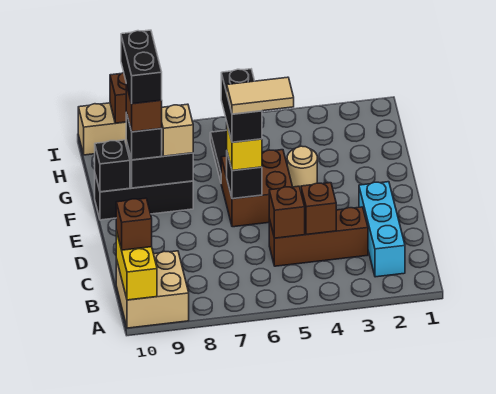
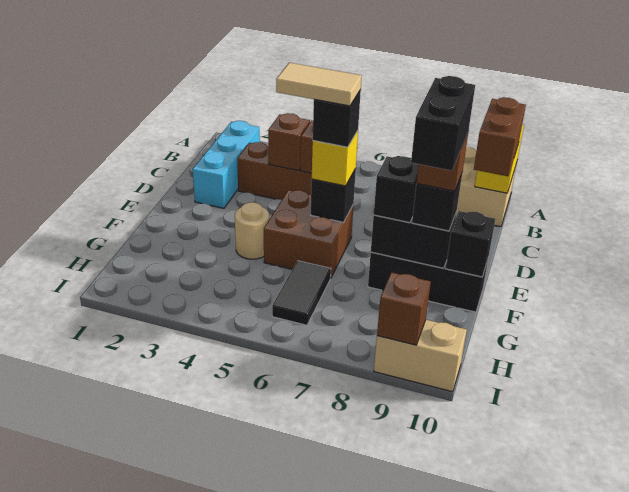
brown brick B10 level 3 -> brown brick B10:C10 level 3
black brick E6:F6 level 4 -> black brick E6 level 4
tan brick F8 level 3 -> black brick F8 level 3

